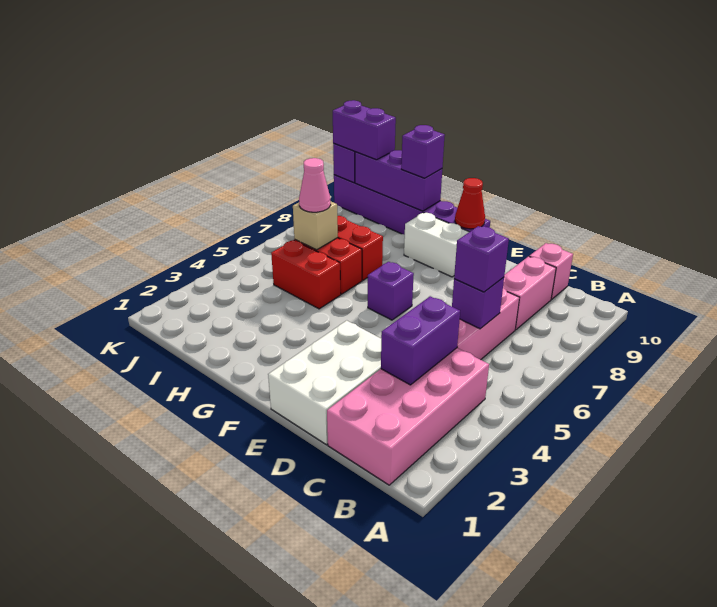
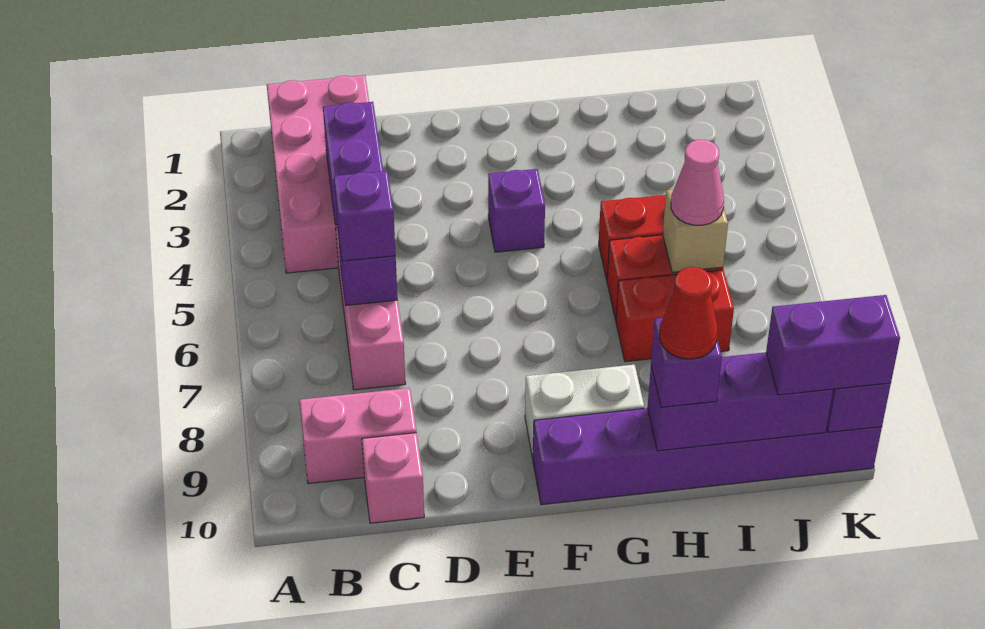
pink brick C8:C9 level 1 -> pink brick B9:C9 level 1
white brick D1:E3 level 1 -> none
purple brick F6 level 1 -> purple brick F4 level 1
red cone F10 level 2 -> red cone H10 level 4

